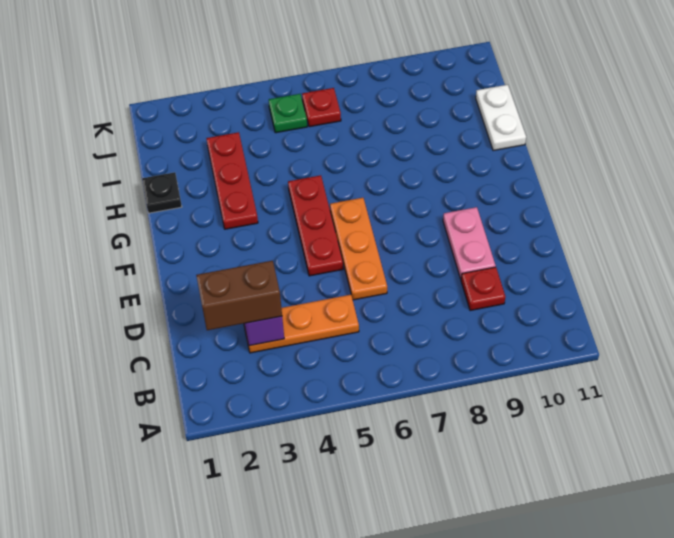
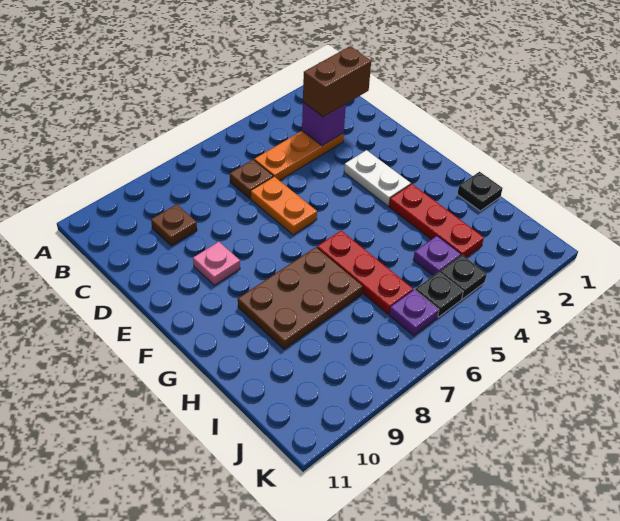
none -> brown plate C6 level 1
red plate C9 level 1 -> brown plate C9 level 1
orange plate D6:F6 level 1 -> orange plate D6:E6 level 1
pink plate D9:E9 level 1 -> pink plate E9 level 1
red plate E5:G5 level 1 -> red plate G6:I6 level 1
none -> brown plate G7:H9 level 1
white plate H11:I11 level 1 -> white plate E3:F3 level 1
none -> purple plate I4 level 1
none -> black plate J4 level 1
green plate J5 level 1 -> black plate J5 level 1
red plate J6 level 1 -> purple plate J6 level 1

